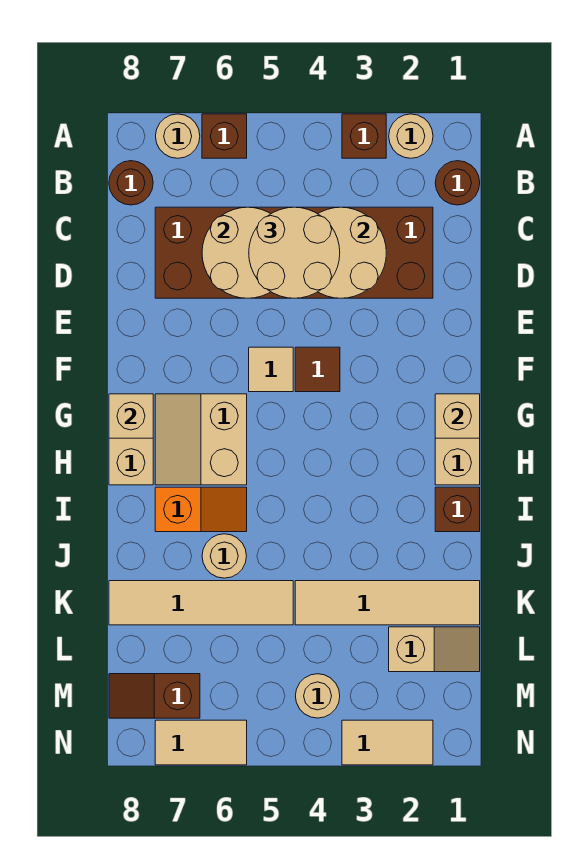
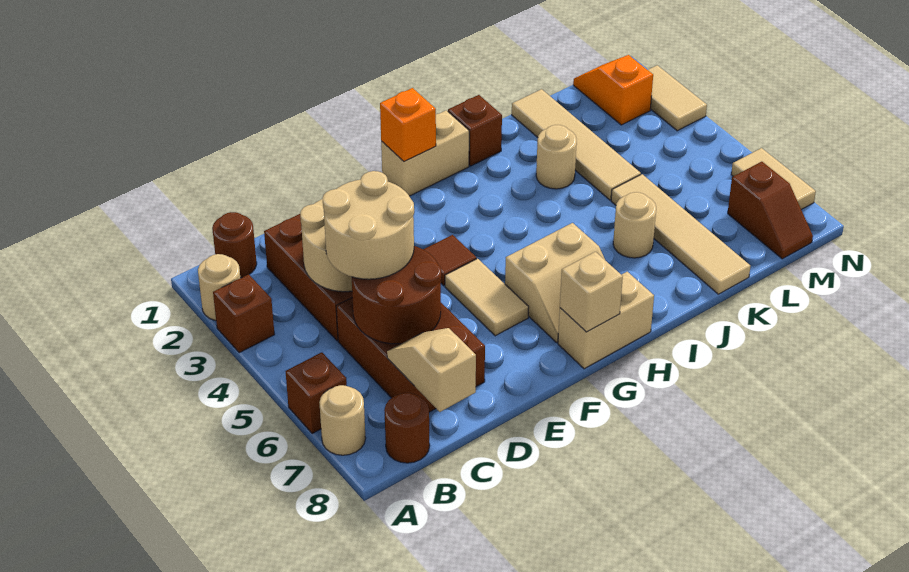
tan round brick C5:D6 level 2 -> brown round brick C5:D6 level 2
tan tile F5 level 1 -> tan tile F5:F6 level 1
tan brick G1 level 2 -> orange brick G1 level 2
orange slope I6:I7 level 1 top 7 -> orange slope M1:M2 level 1 top 2
tan slope L1:L2 level 1 top 2 -> tan slope C7:C8 level 2 top 8
tan round brick M4 level 1 -> tan round brick J3 level 1

